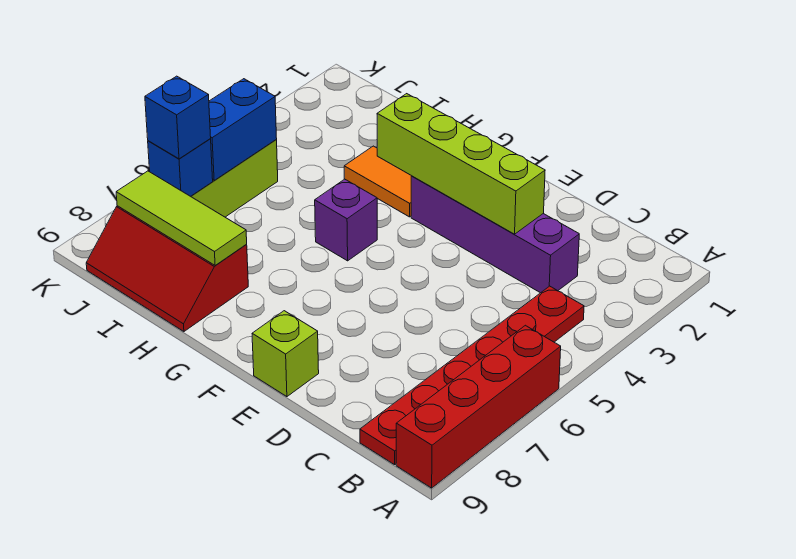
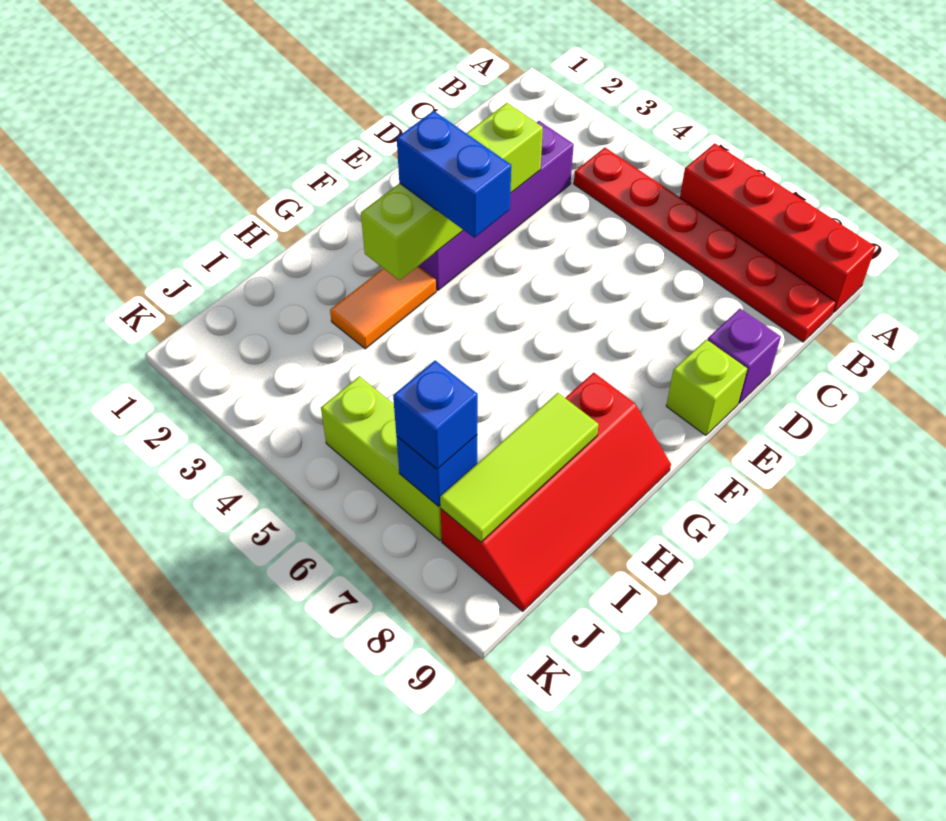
purple brick G5 level 1 -> purple brick D9 level 1
red slope H8:J9 level 1 top 8 -> red slope G8:J9 level 1 top 8
blue brick J5:J6 level 2 -> blue brick F3:F4 level 3

